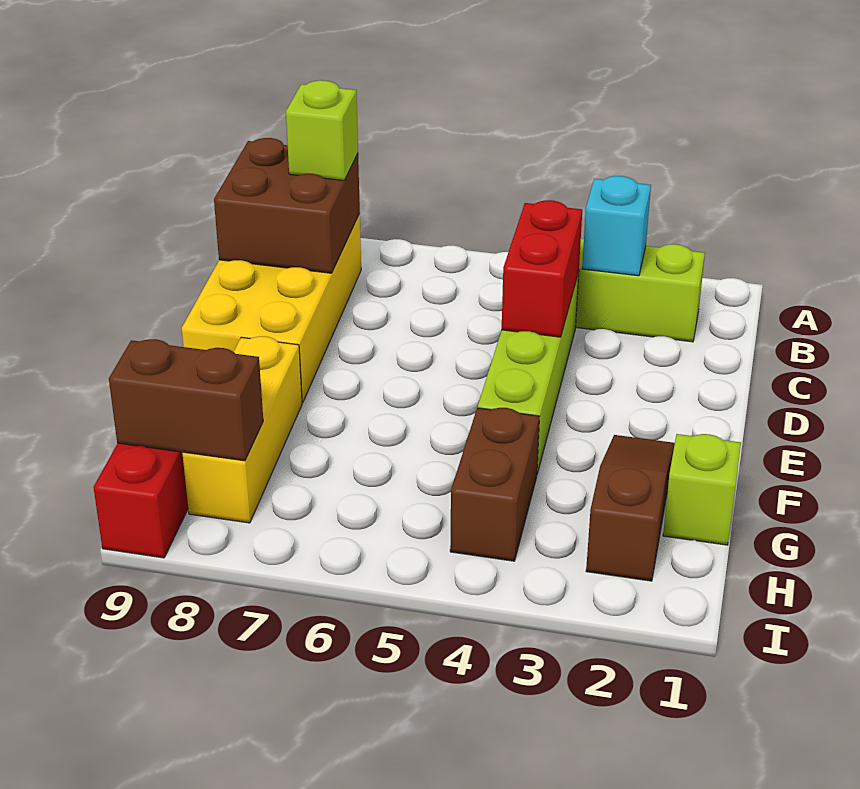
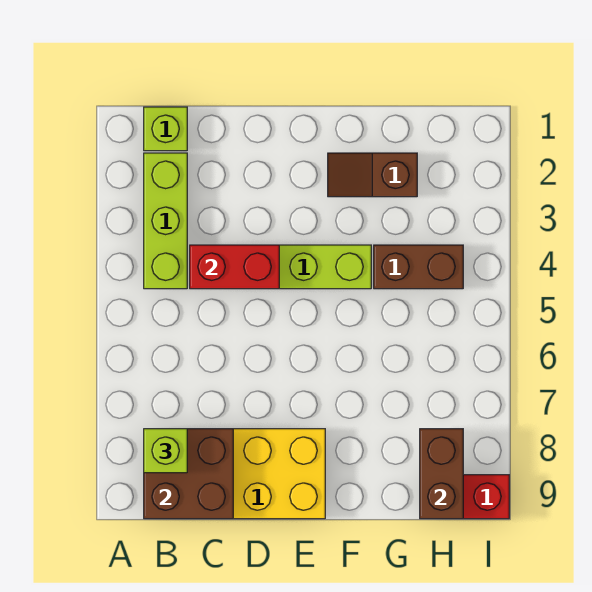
cyan brick B3 level 2 -> none
brown slope F2:H2 level 1 top H -> brown slope F2:G2 level 1 top G
yellow brick F8:H8 level 1 -> none
lime brick G1 level 1 -> lime brick B1 level 1

